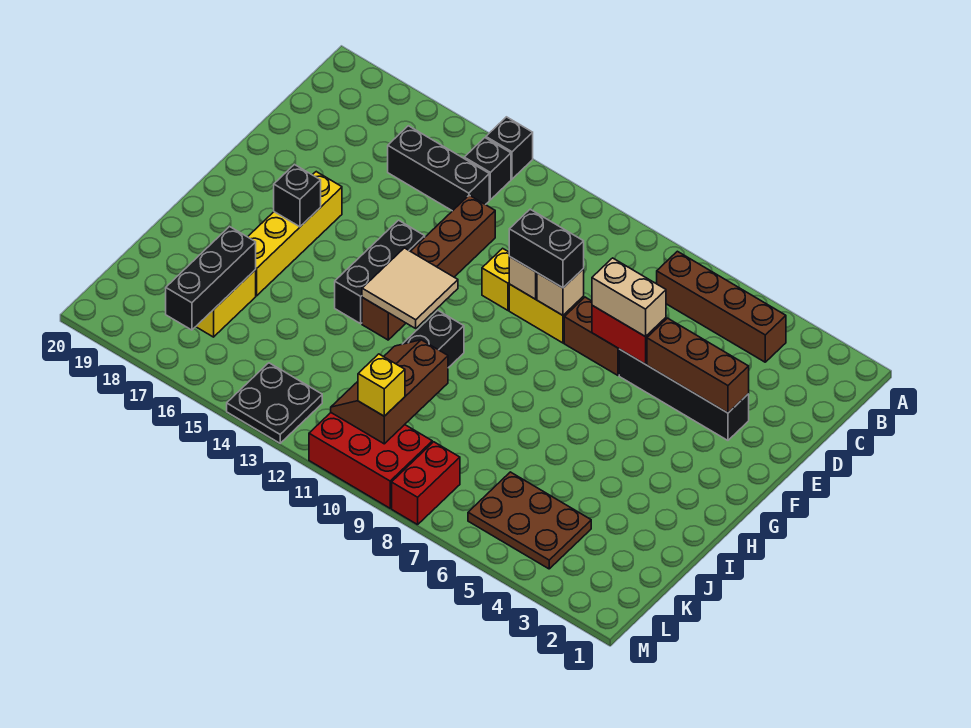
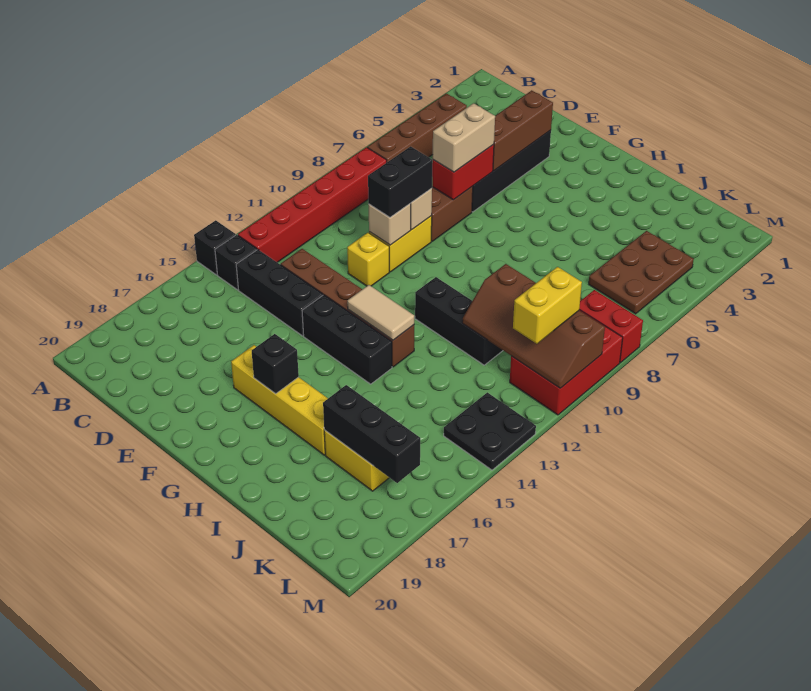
none -> red brick B8:B13 level 1
black brick C14:C16 level 1 -> black brick C14:E14 level 1
tan tile G12:H13 level 2 -> tan tile G13:H13 level 2
brown slope J10:L11 level 2 top 10 -> brown slope J10:M11 level 2 top 10
yellow brick L10 level 3 -> yellow brick L10:L11 level 3

